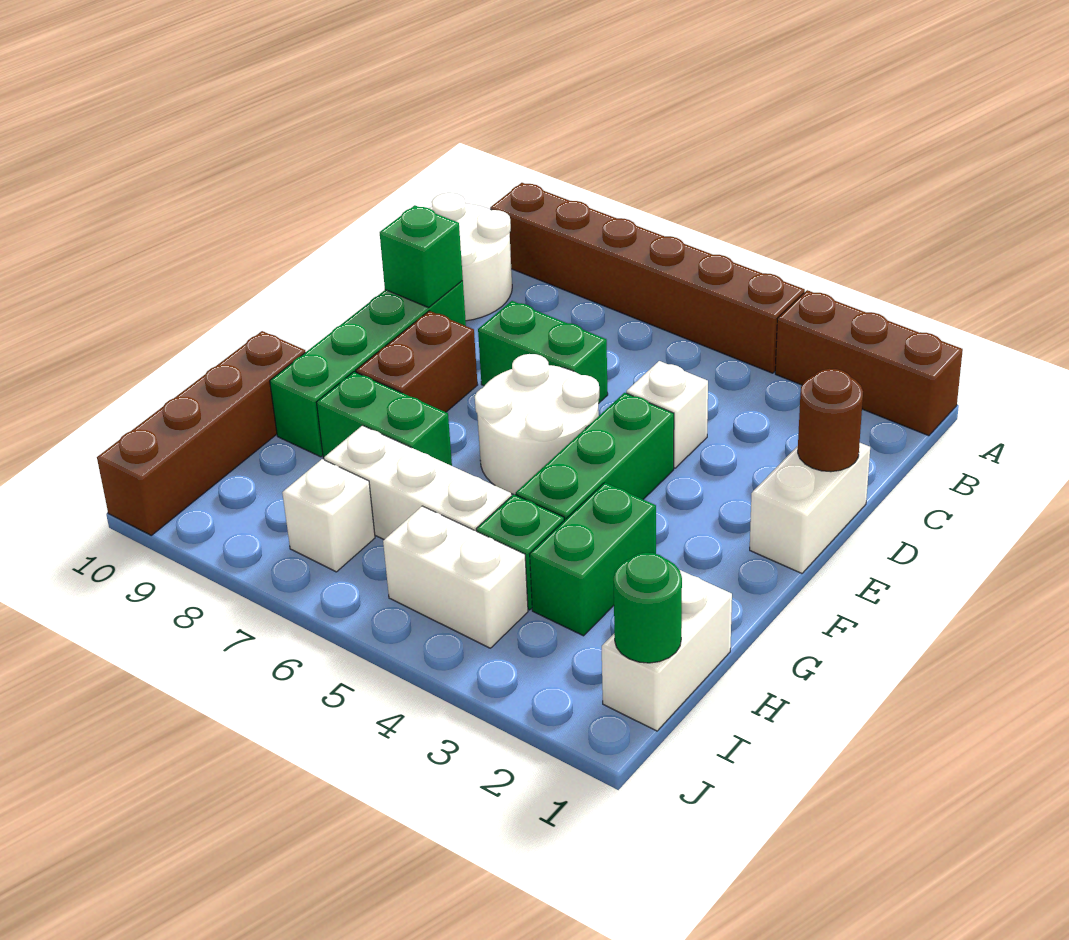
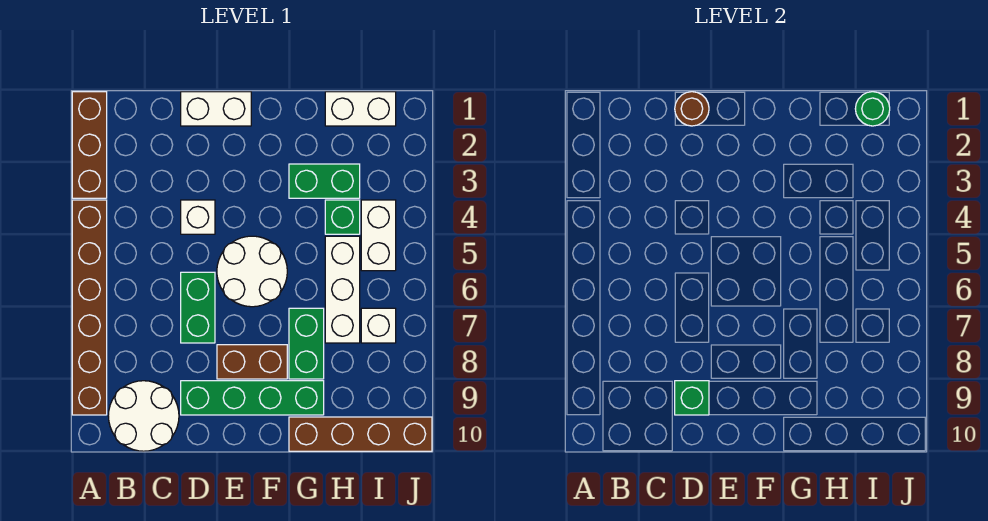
green brick E4:G4 level 1 -> none

